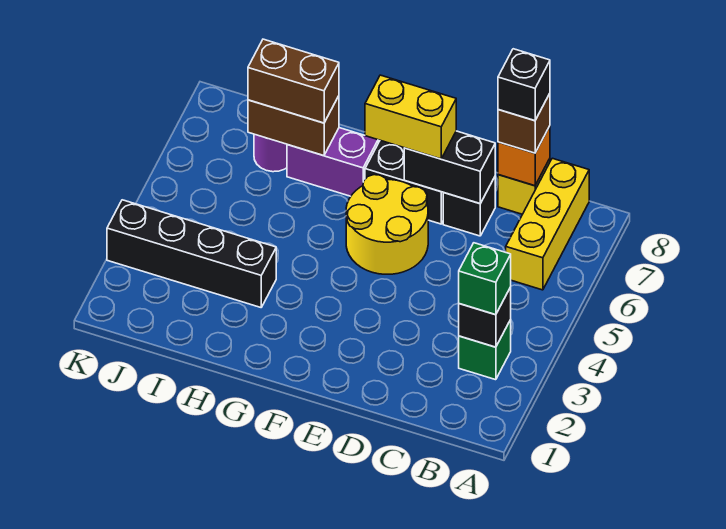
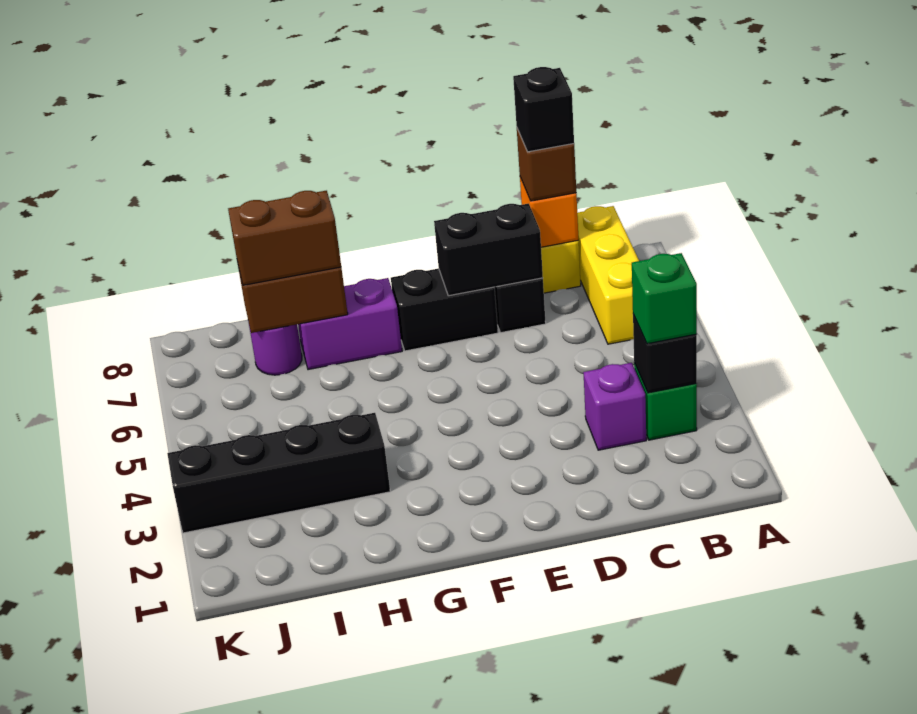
none -> purple brick C3 level 1
yellow round brick E5:F6 level 1 -> none
yellow brick E7:F7 level 3 -> none

